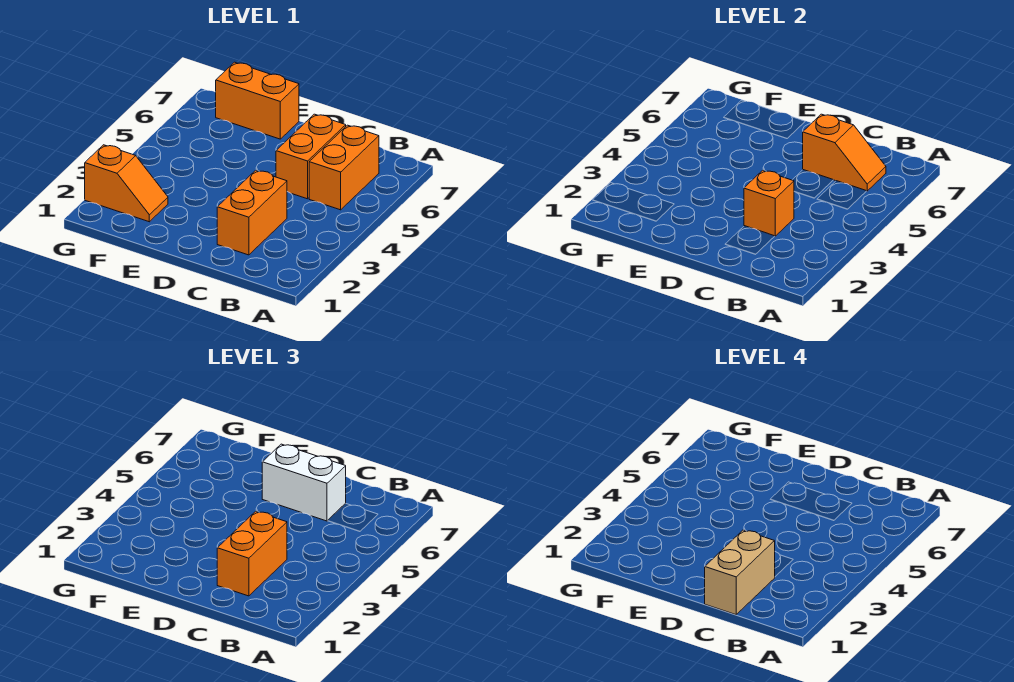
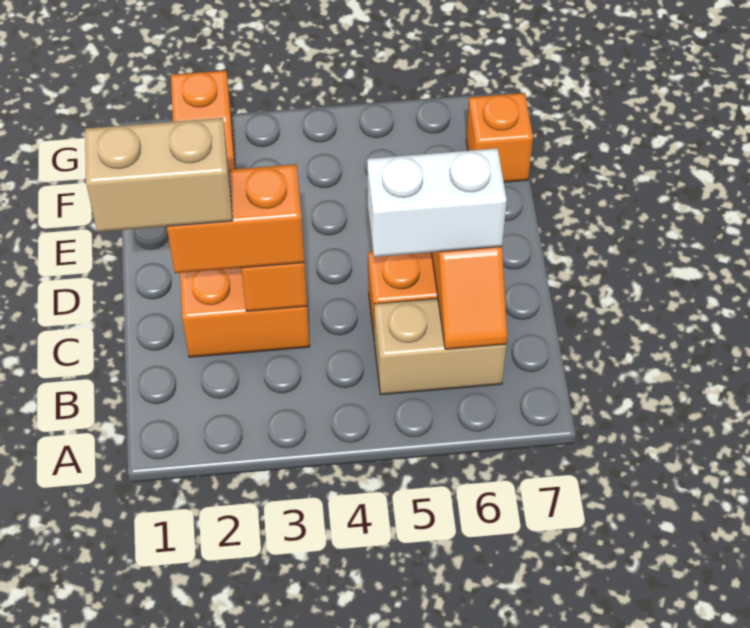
orange brick B5:B6 level 1 -> tan brick B5:B6 level 1
white brick C6:D6 level 3 -> white brick C5:C6 level 3
orange brick E7:F7 level 1 -> orange brick F7 level 1

